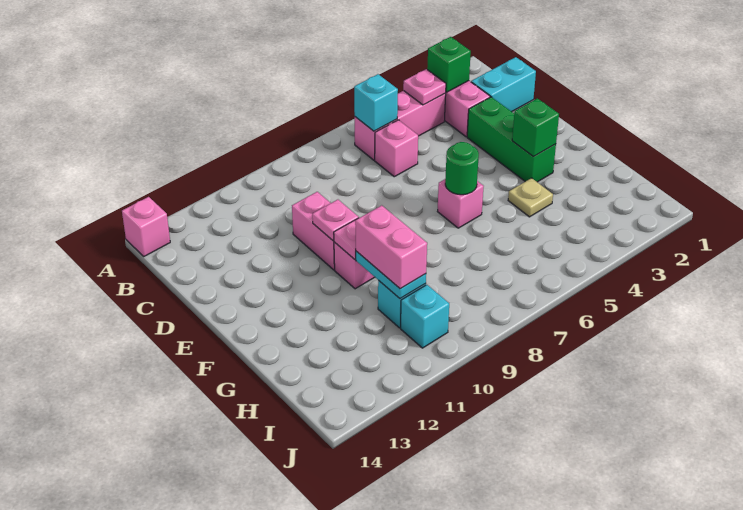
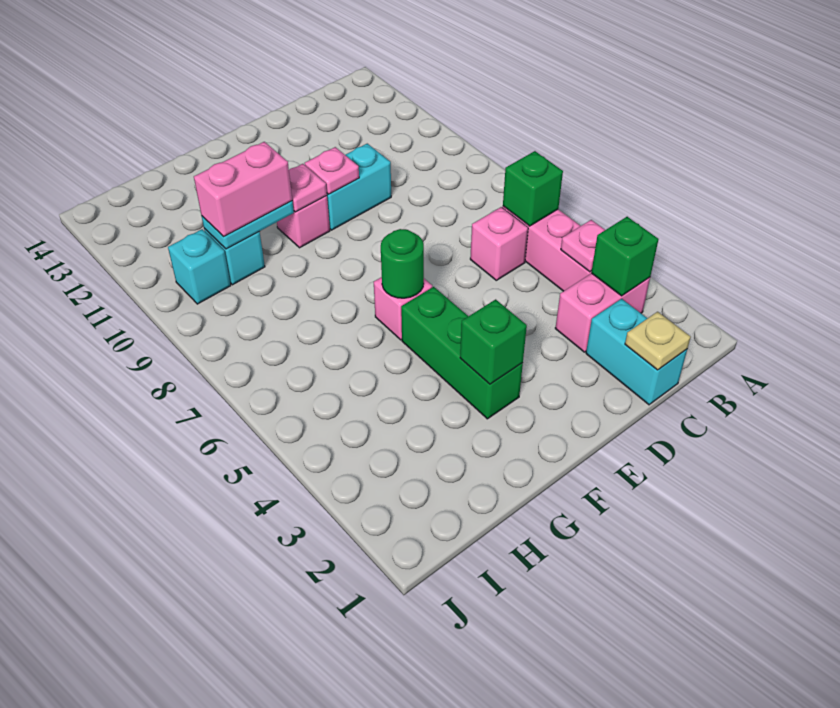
pink brick A14 level 1 -> none
cyan brick B6 level 2 -> green brick B6 level 2
green brick D3:F3 level 1 -> green brick F3:F5 level 1
pink brick D10:E10 level 1 -> cyan brick D10:E10 level 1
tan plate G4 level 1 -> tan plate C1 level 2

